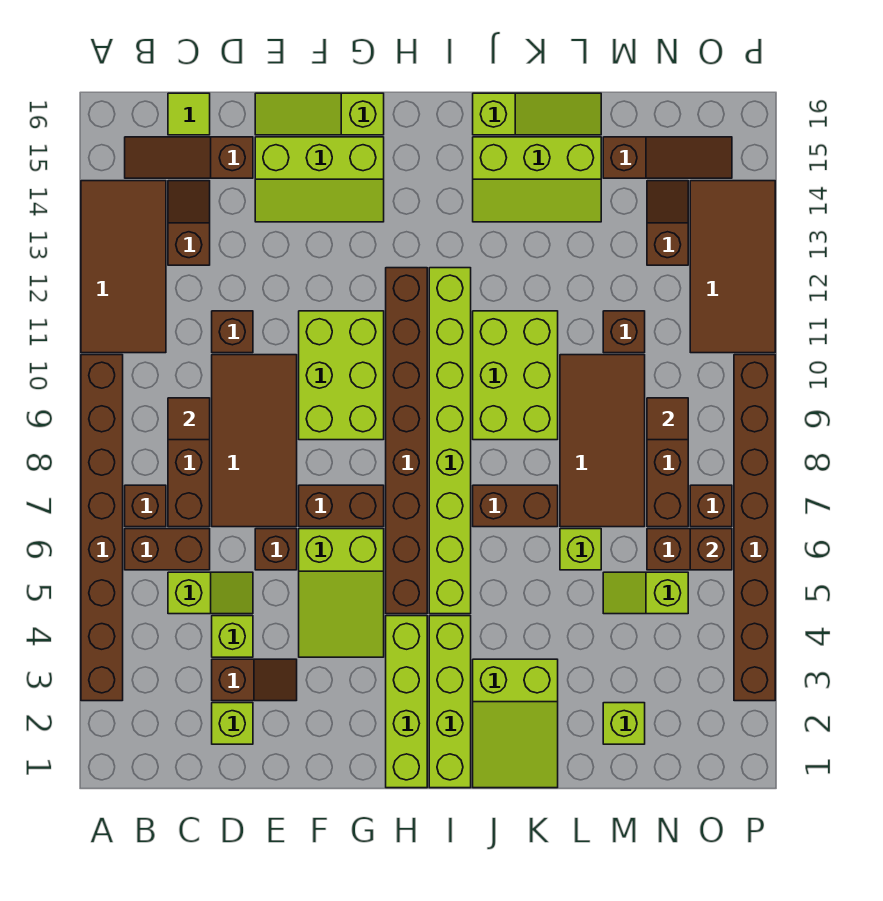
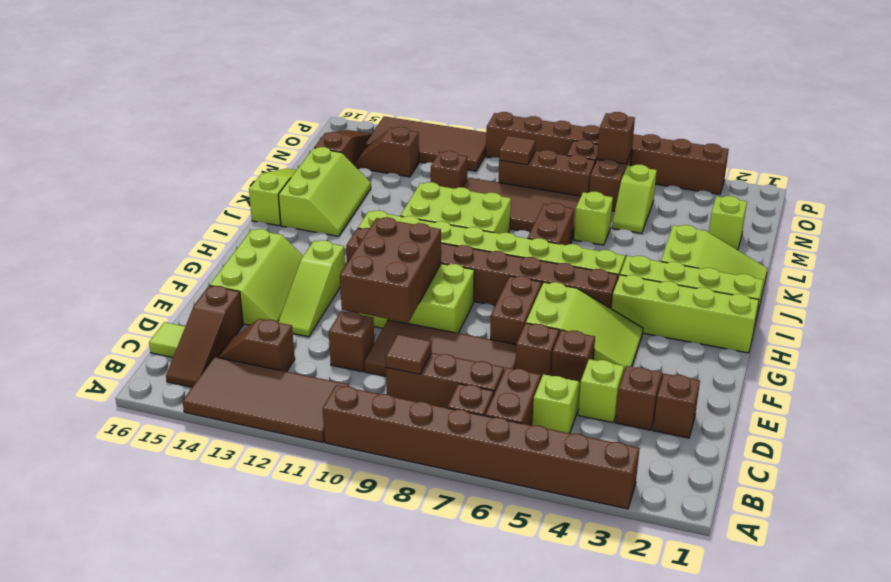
lime brick D2 level 1 -> brown brick D2 level 1
none -> brown brick E5 level 1
none -> brown brick E10:G11 level 2
lime slope E16:G16 level 1 top G -> lime slope E13:G13 level 1 top G

